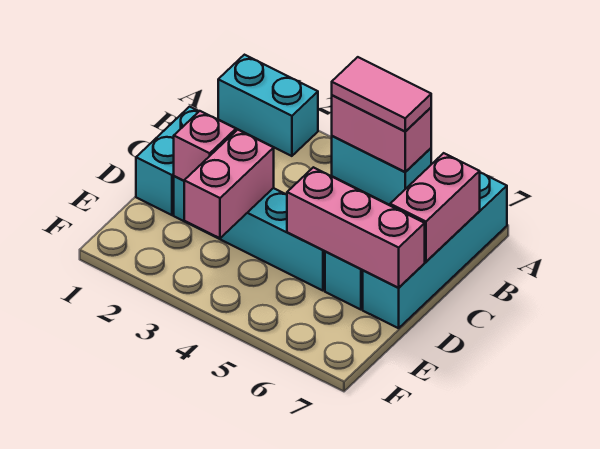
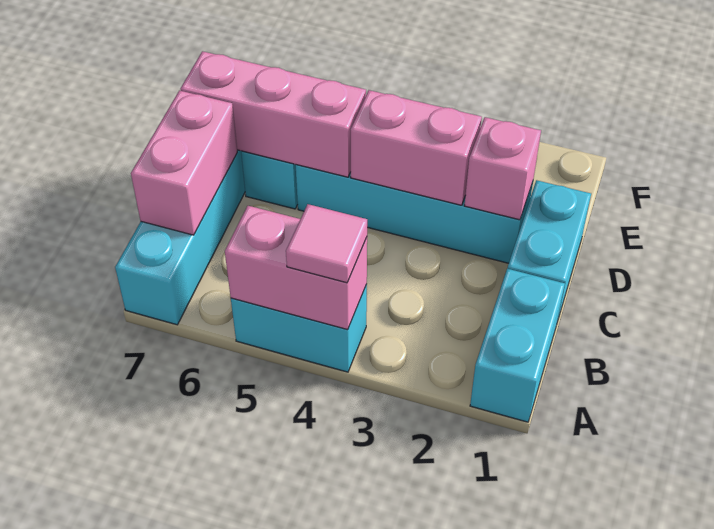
cyan brick A1:A2 level 1 -> cyan brick A1:B1 level 1
pink tile A4:A5 level 3 -> pink tile A4 level 3
pink brick D3:E3 level 2 -> pink brick D3:D4 level 2

